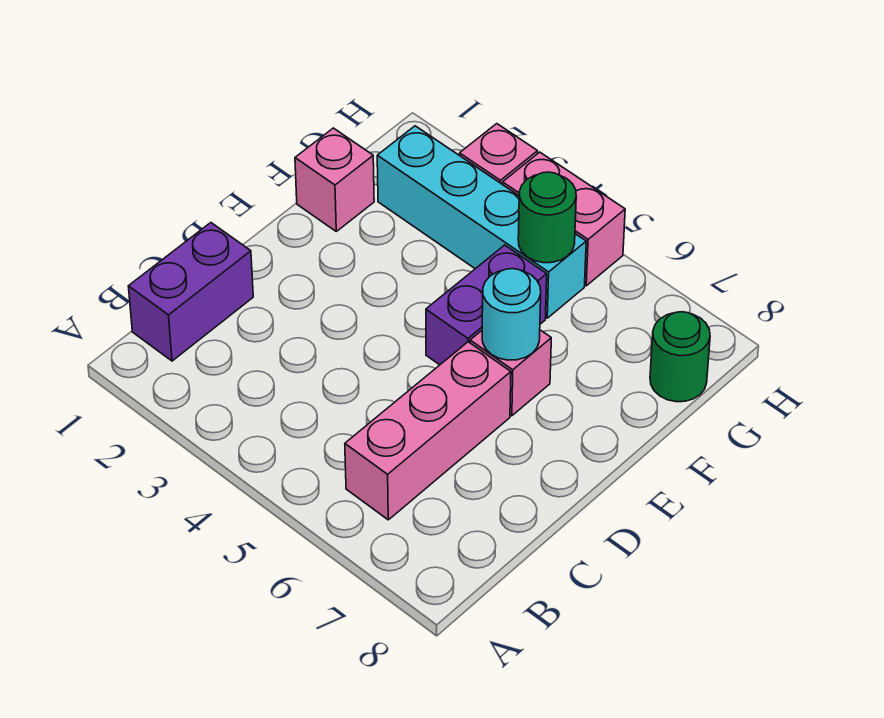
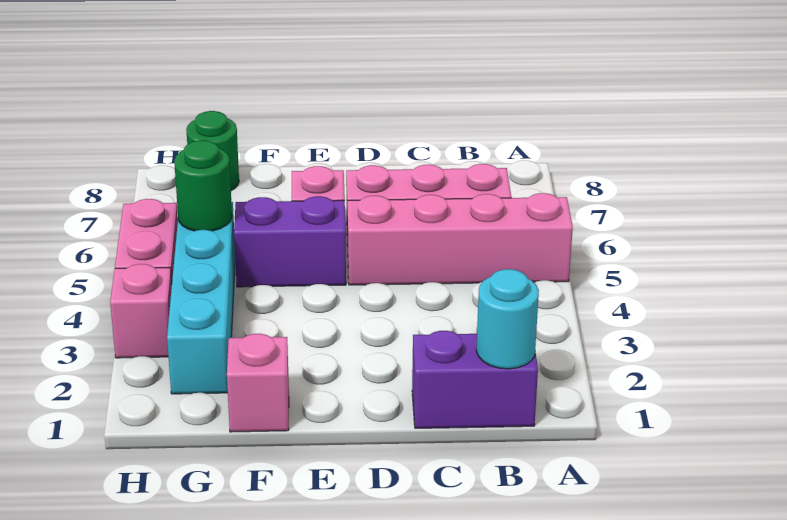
none -> pink brick A5:D5 level 1
cyan round brick E6 level 2 -> cyan round brick B1 level 2

